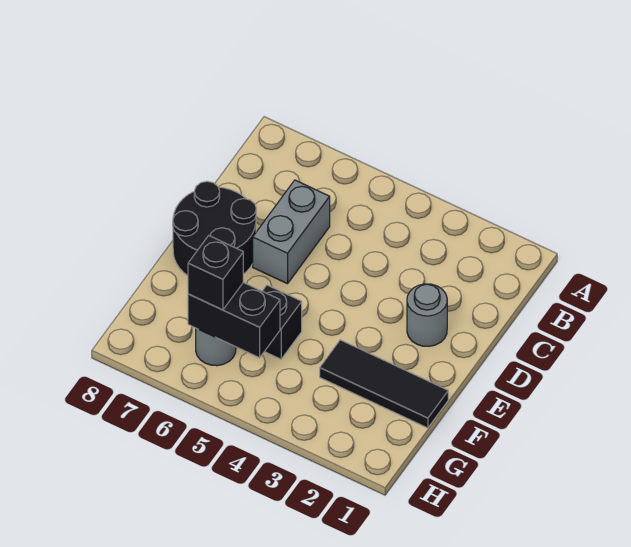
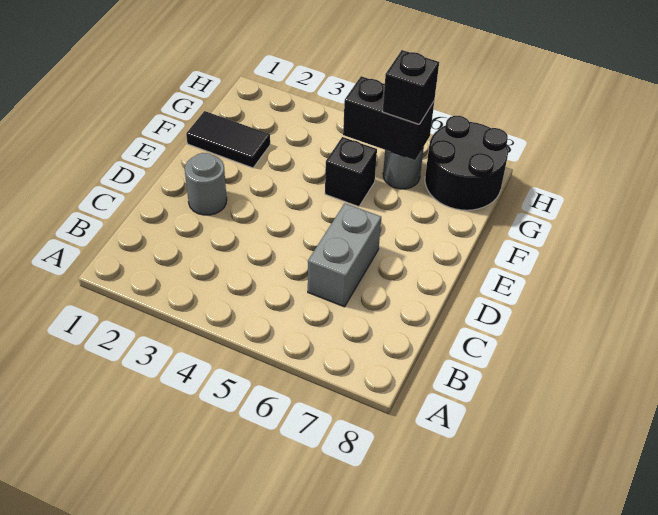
black round brick D7:E8 level 1 -> black round brick G7:H8 level 1
black tile F1:F3 level 1 -> black tile F1:F2 level 1

